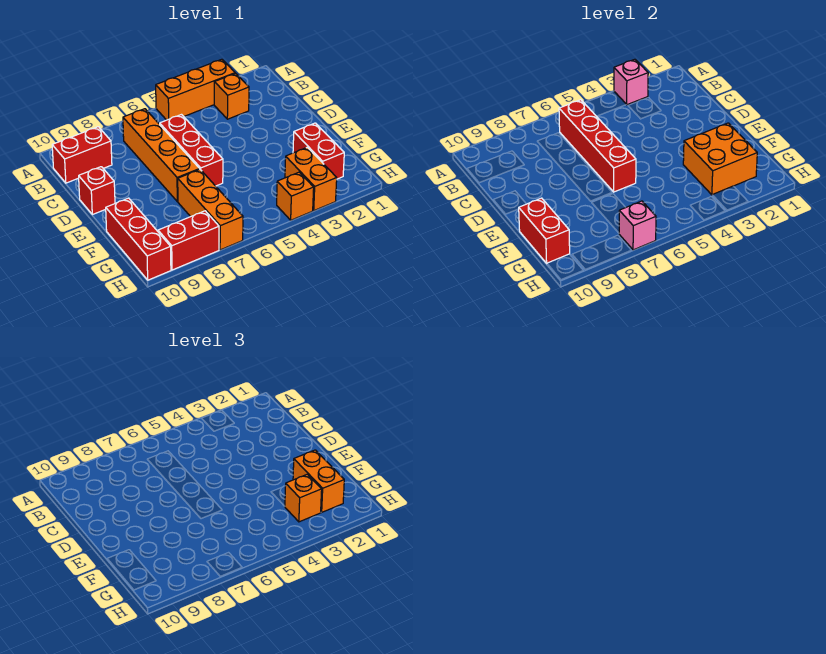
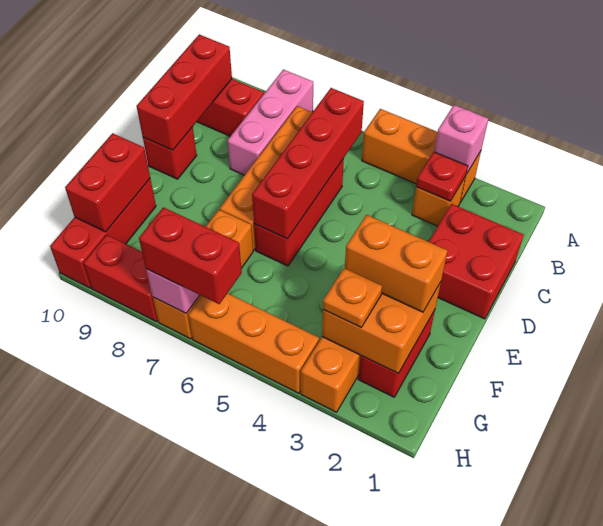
none -> pink brick A8:C8 level 1
none -> red plate B3 level 2
none -> red brick B10:D10 level 2
none -> red brick C1:D2 level 1
orange brick F2:G2 level 3 -> orange brick F2:F3 level 3
orange brick G3 level 3 -> orange plate G3 level 3
orange brick H4 level 1 -> orange brick H4:H6 level 1
none -> red brick H6:H7 level 3

